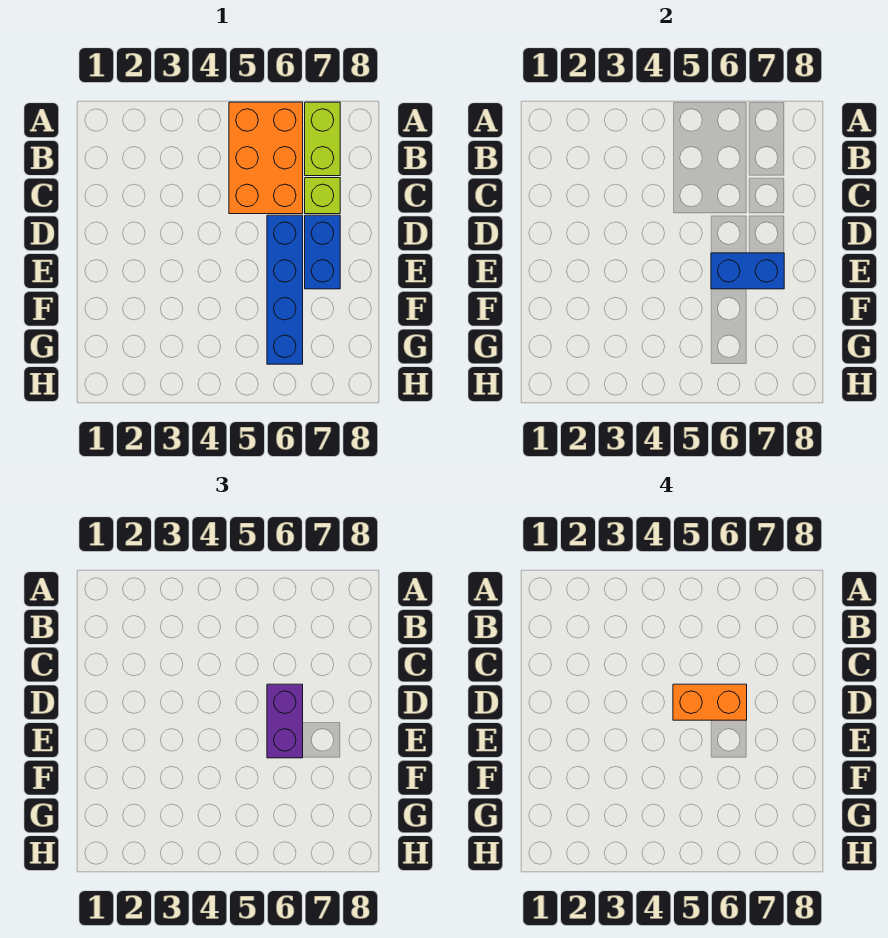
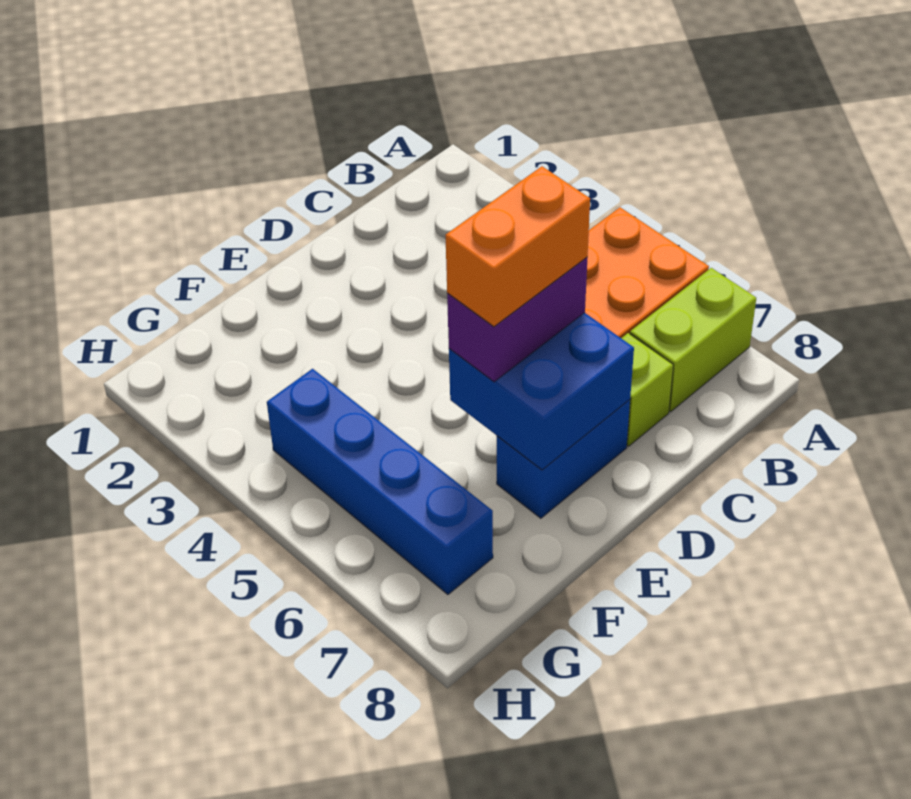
orange brick D5:D6 level 4 -> orange brick D6:E6 level 4
blue brick D6:G6 level 1 -> blue brick G4:G7 level 1
blue brick E6:E7 level 2 -> blue brick D6:E7 level 2

